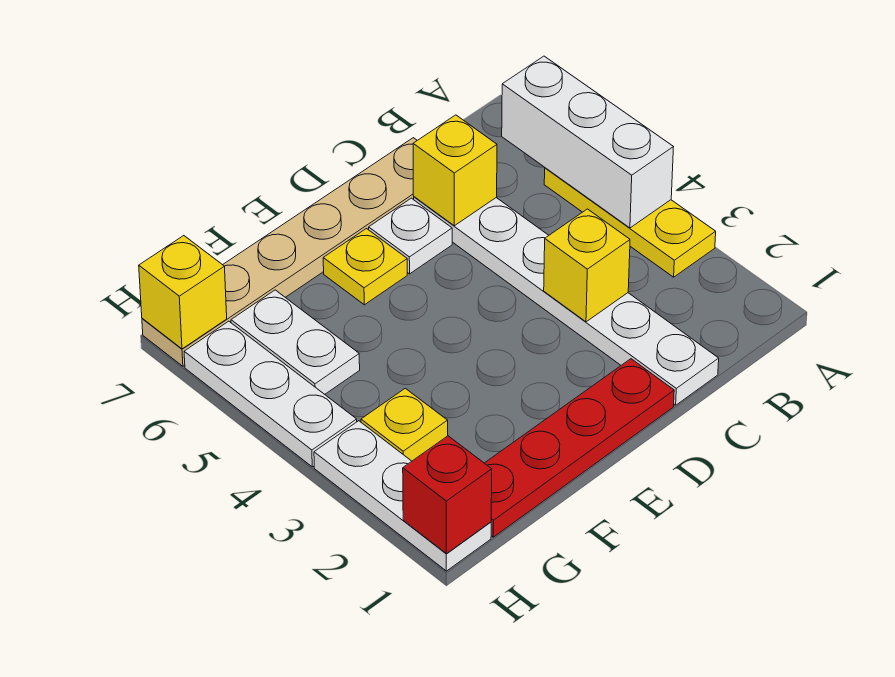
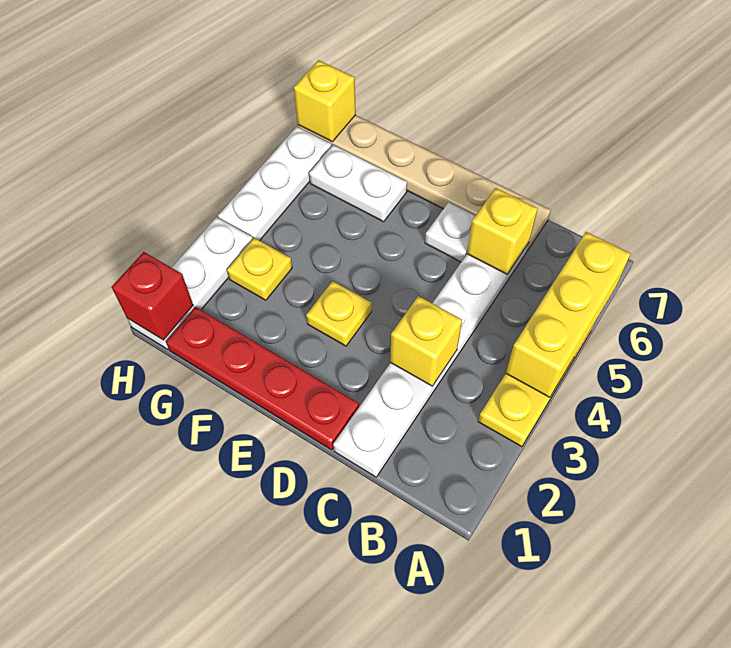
white brick A4:A6 level 2 -> yellow brick A4:A6 level 2
yellow plate E6 level 1 -> yellow plate E3 level 1
white plate G5:G6 level 1 -> white plate F6:G6 level 1

